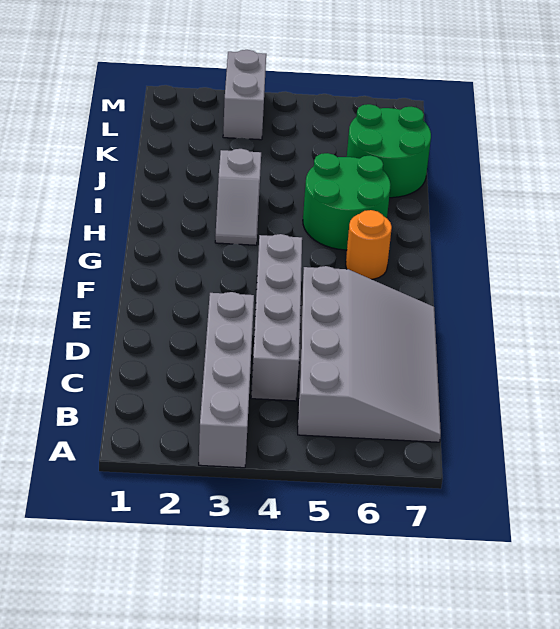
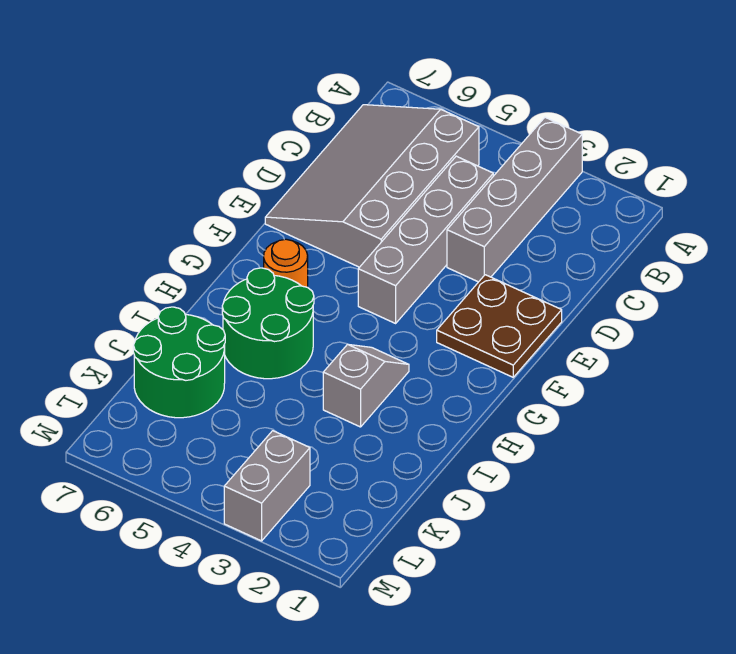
none -> brown plate E1:F2 level 1

